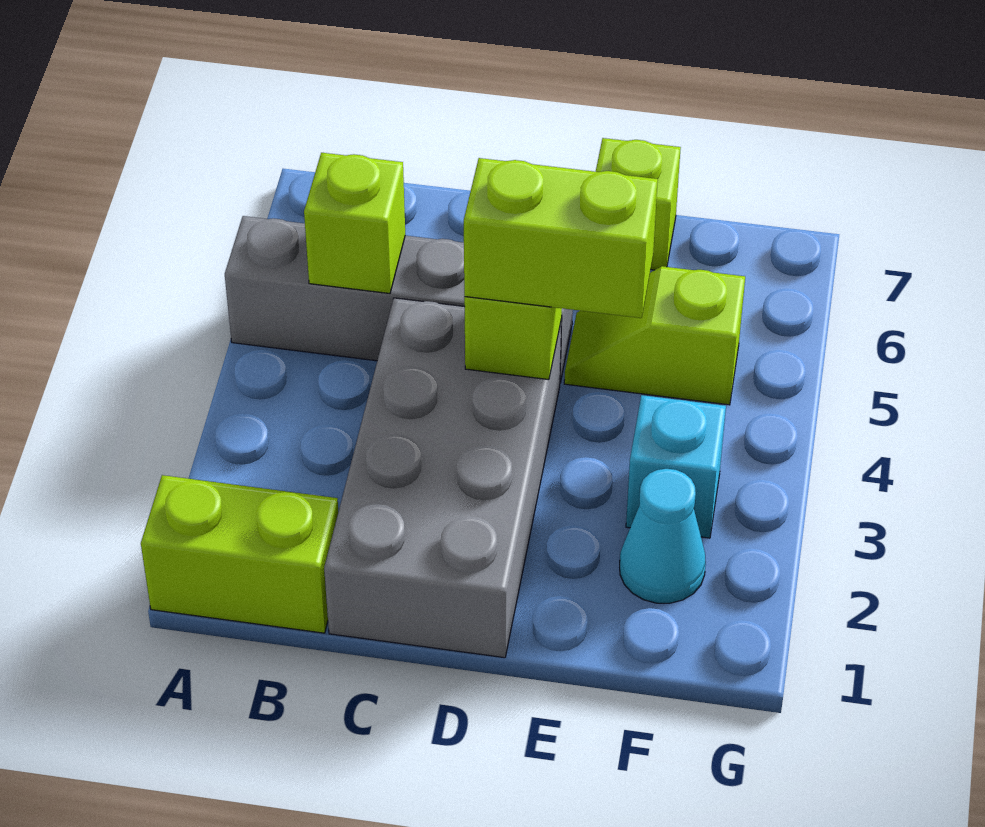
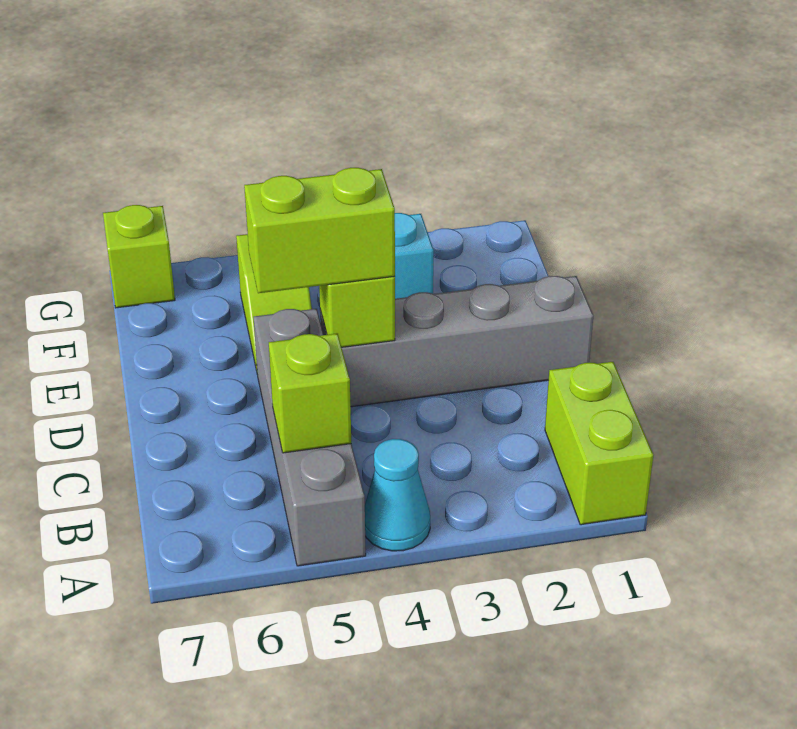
grey brick C1:D4 level 1 -> grey brick D1:D4 level 1
lime brick D4:E4 level 3 -> lime brick D4:D5 level 3
lime brick E7 level 1 -> lime brick G7 level 1
cyan cone F2 level 1 -> cyan cone A4 level 1

